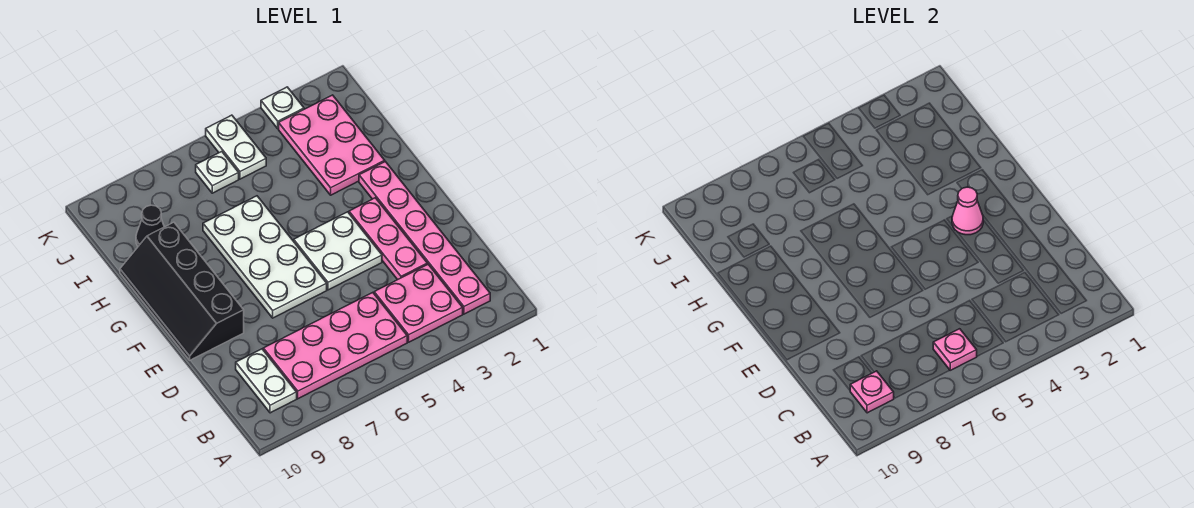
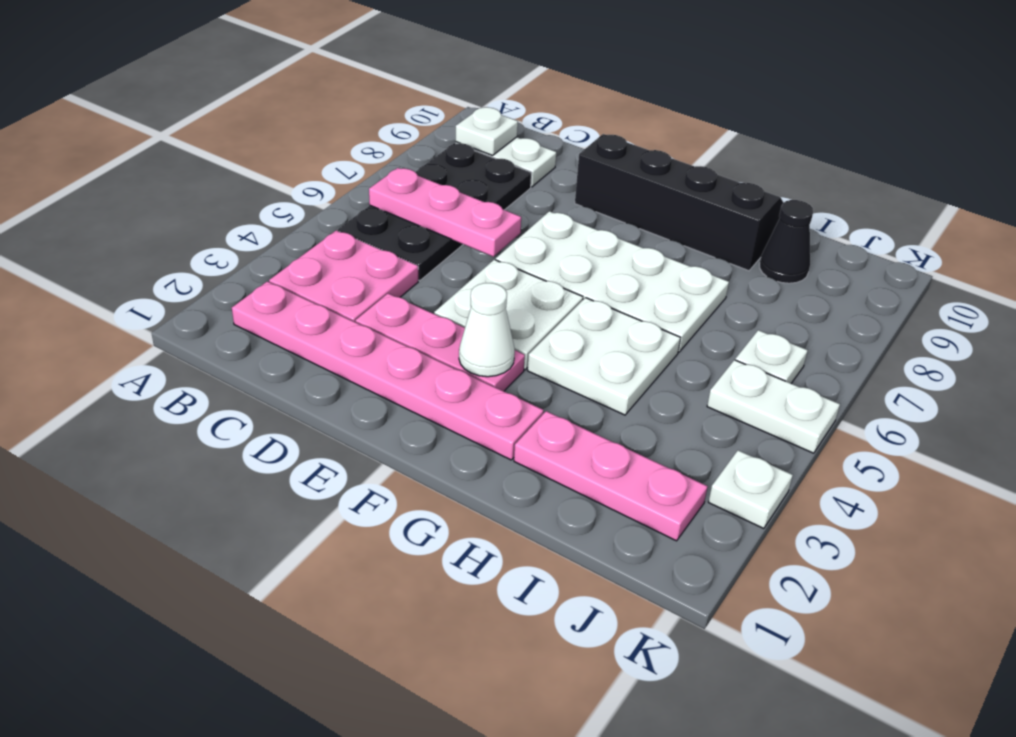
pink plate B5:C8 level 1 -> black plate B5:C8 level 1
pink plate B6 level 2 -> pink plate B6:D6 level 2
pink plate B9 level 2 -> white plate B9 level 2
pink cone F3 level 2 -> white cone F3 level 2
none -> white plate G4:H5 level 1
pink plate H2:J3 level 1 -> pink plate H2:J2 level 1

